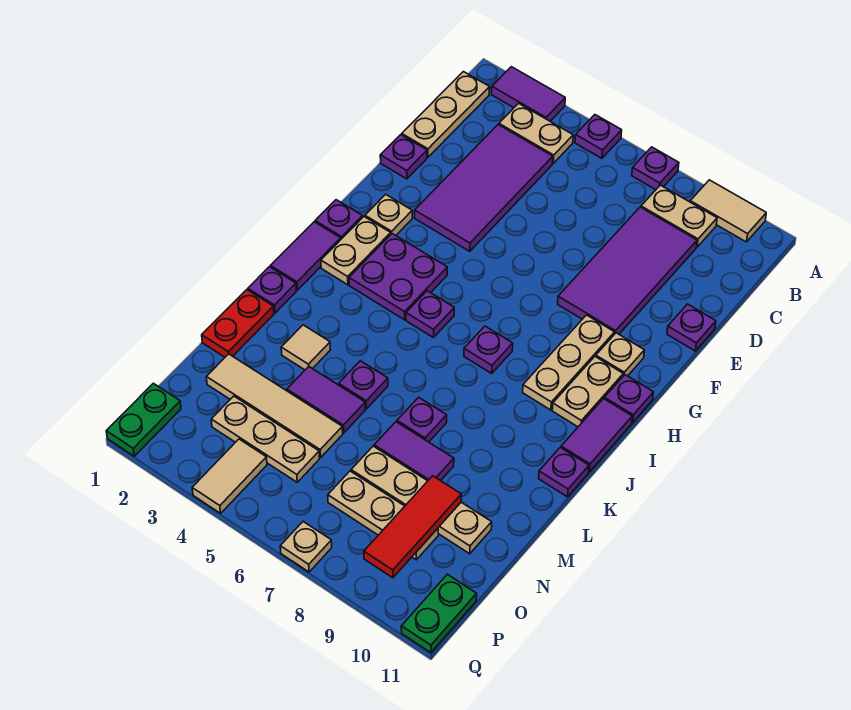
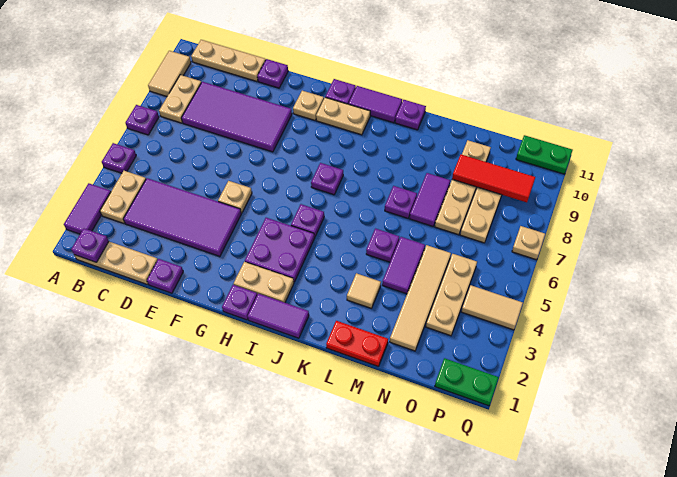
tan plate G2 level 1 -> tan plate F5 level 1
tan plate G9:I9 level 1 -> tan plate B11:D11 level 1
purple plate K1 level 1 -> purple plate B1 level 2

